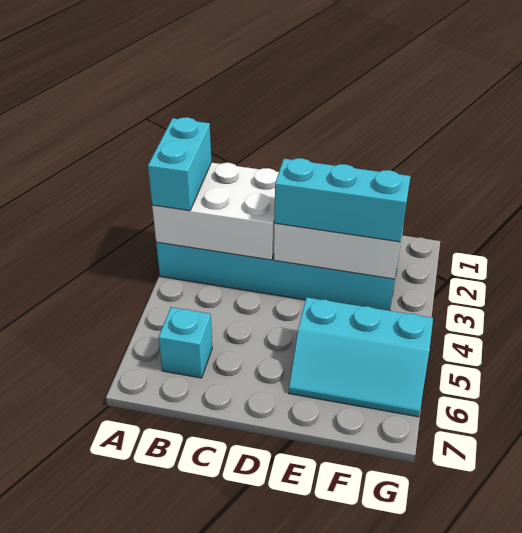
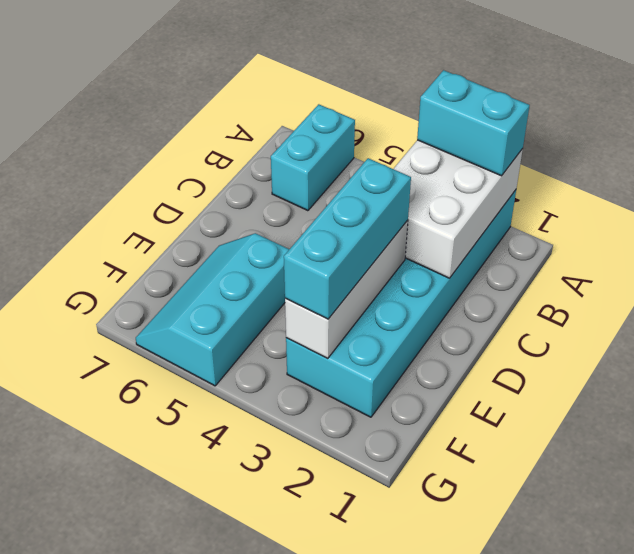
cyan brick B6 level 1 -> cyan brick A6:B6 level 1

